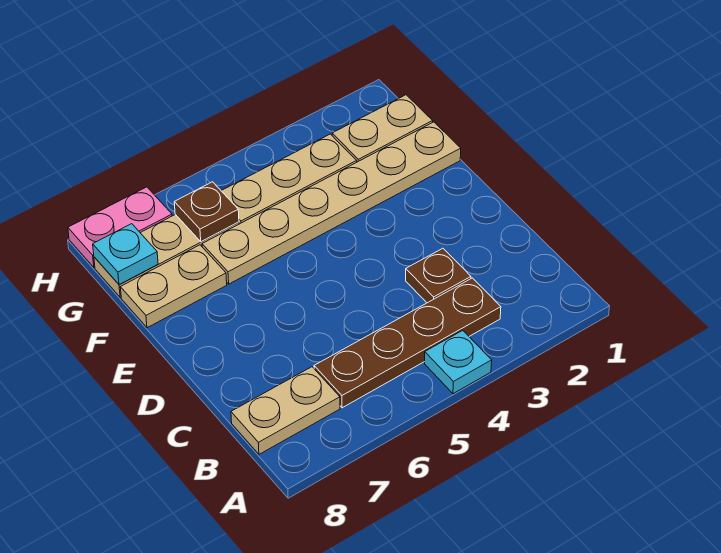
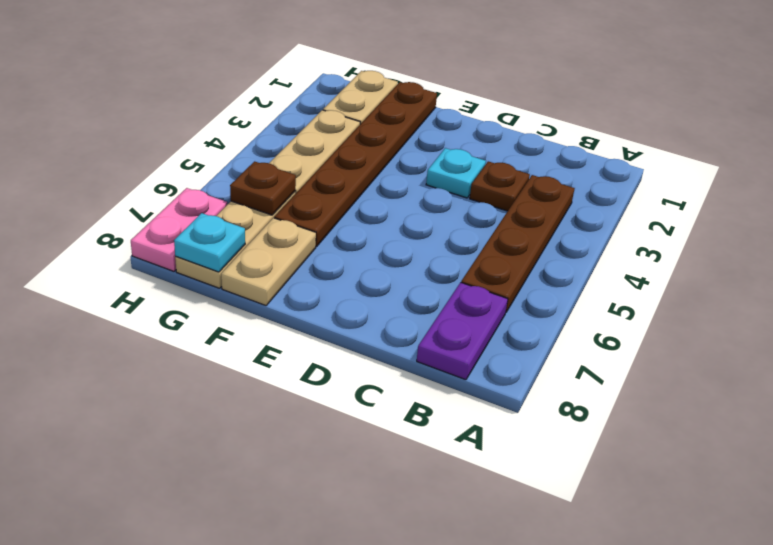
cyan plate A4 level 1 -> cyan plate D3 level 1
tan plate B7:B8 level 1 -> purple plate B7:B8 level 1
tan plate F1:F6 level 1 -> brown plate F1:F6 level 1

